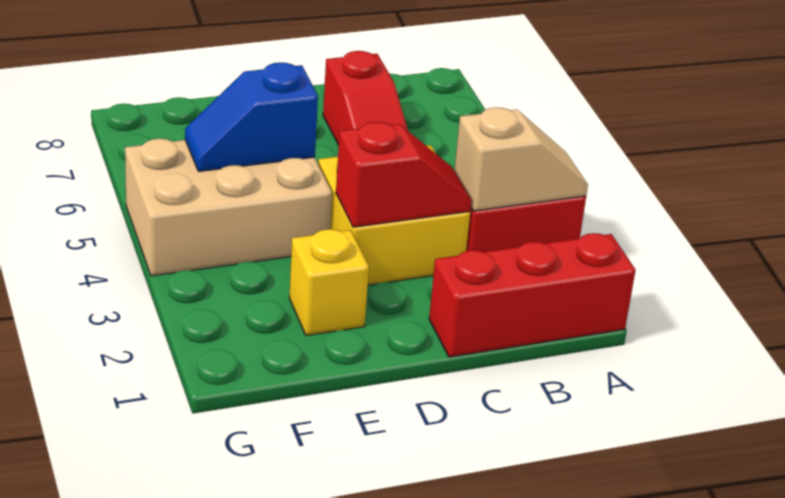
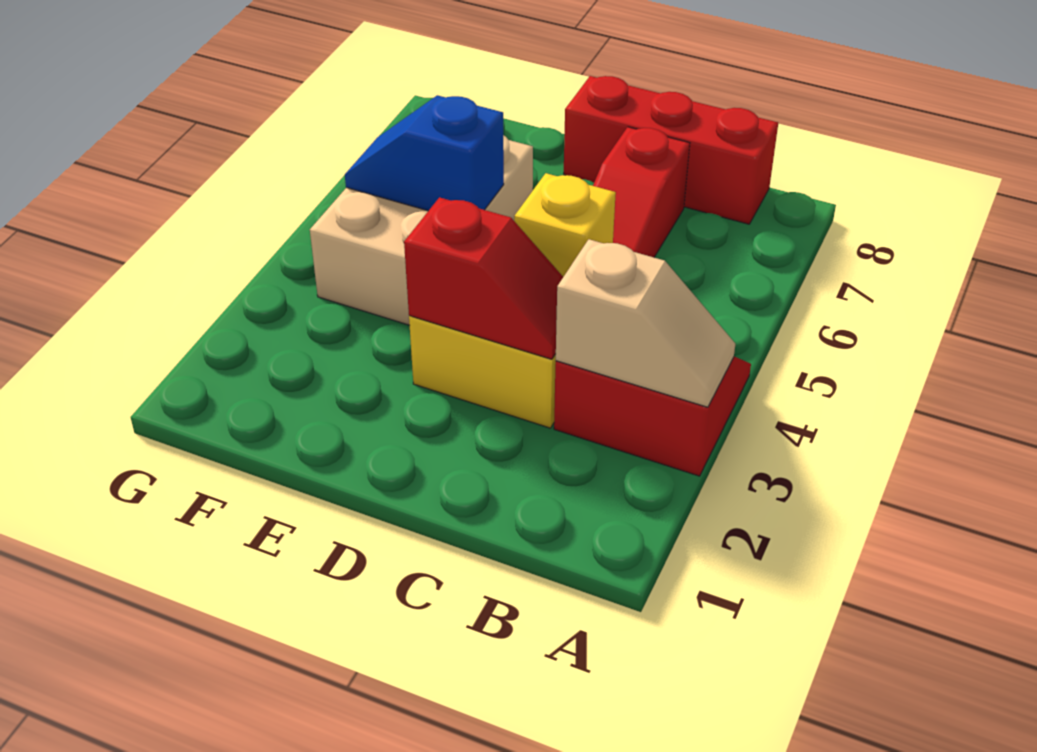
red brick A1:C1 level 1 -> red brick B8:D8 level 1
yellow brick E2 level 1 -> yellow brick C4 level 2
tan brick E4:G5 level 1 -> tan brick E4:F6 level 1

